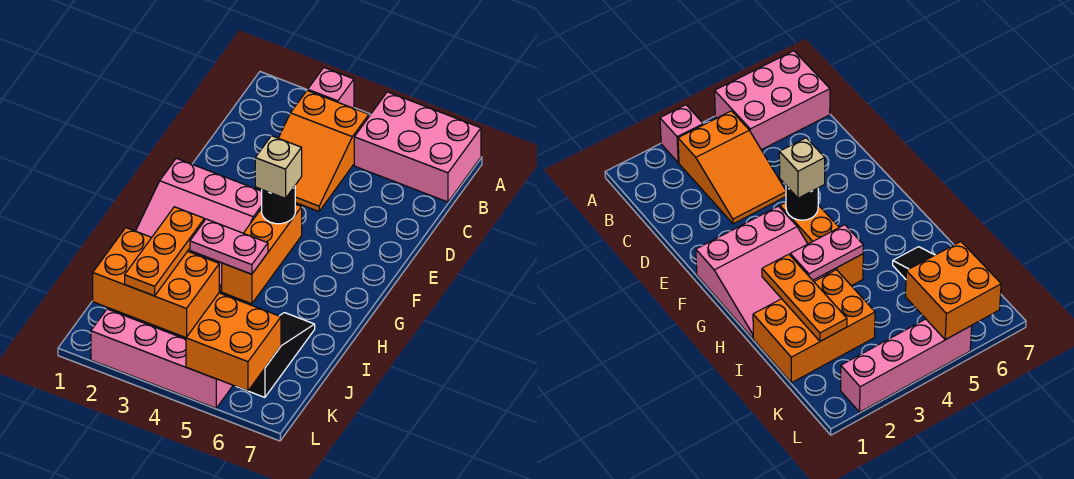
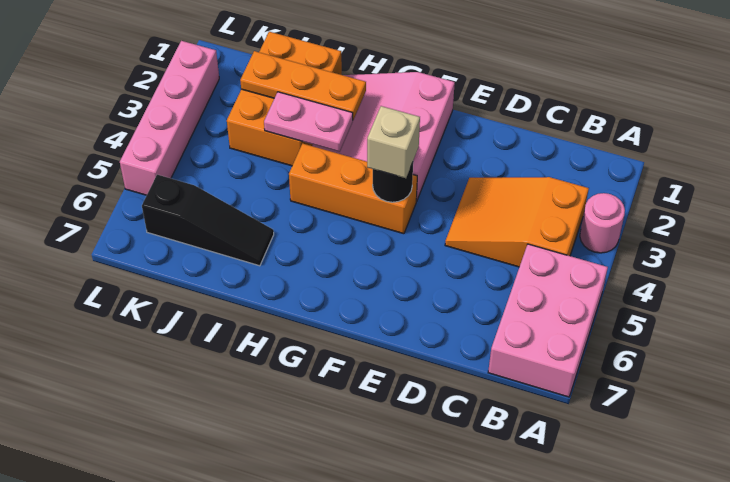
pink brick A3 level 1 -> pink round brick A3 level 1
pink plate H3:H4 level 2 -> pink plate H3:I3 level 2
orange brick K5:L6 level 2 -> none

